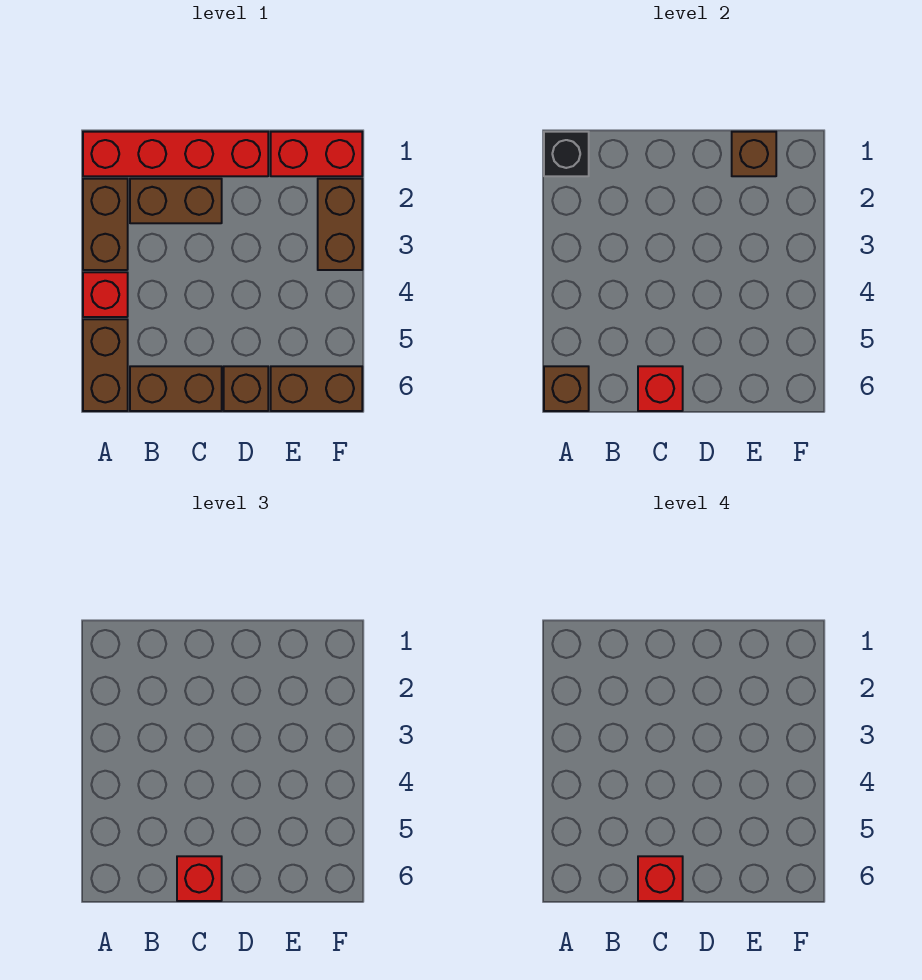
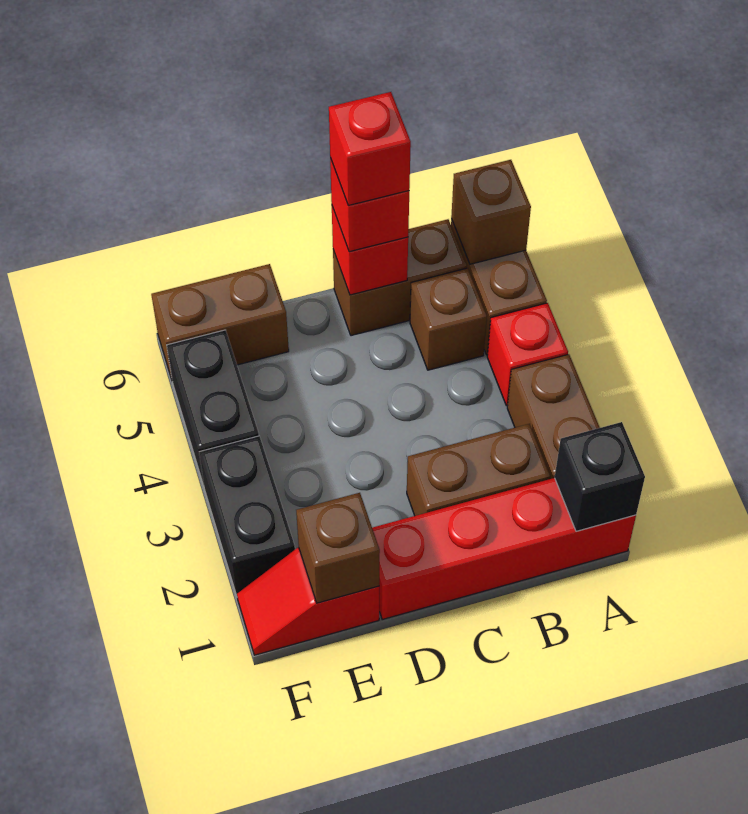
brown brick D6 level 1 -> brown brick B5 level 1
red brick E1:F1 level 1 -> red slope E1:F1 level 1 top E
brown brick F2:F3 level 1 -> black brick F2:F3 level 1
none -> black brick F4:F5 level 1

